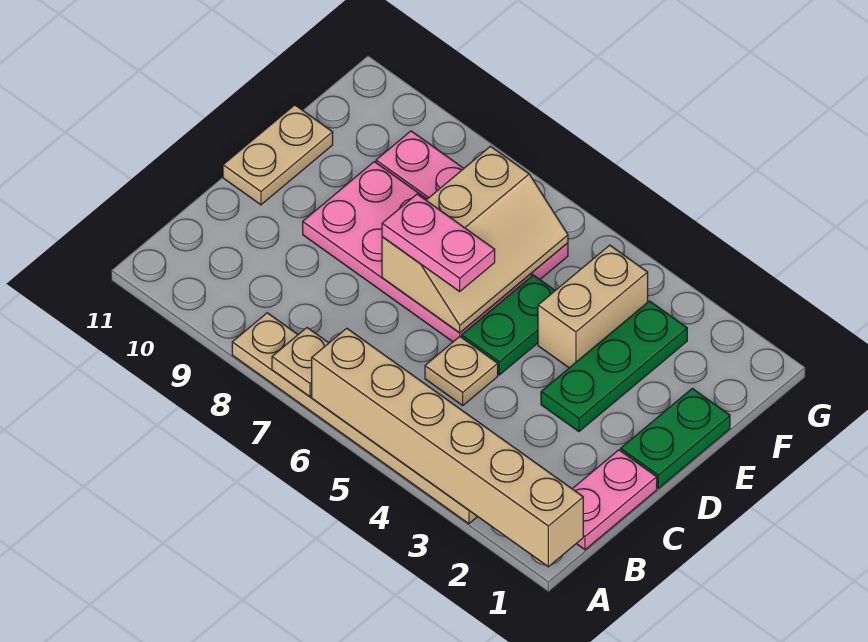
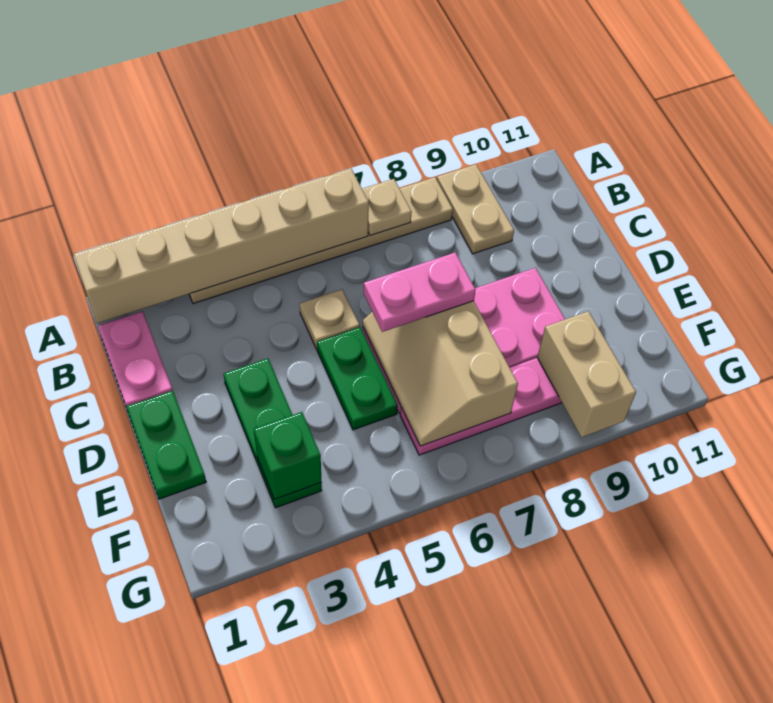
tan plate D11:E11 level 1 -> tan plate A9:B9 level 1
tan brick E4:F4 level 1 -> tan brick F9:G9 level 2
none -> green brick F3 level 2

